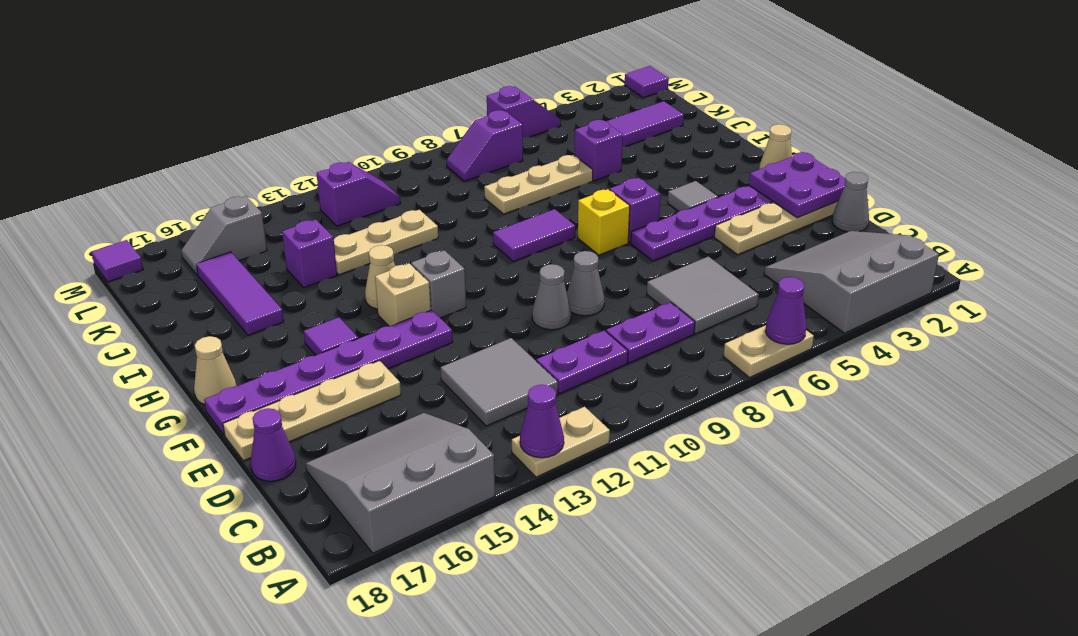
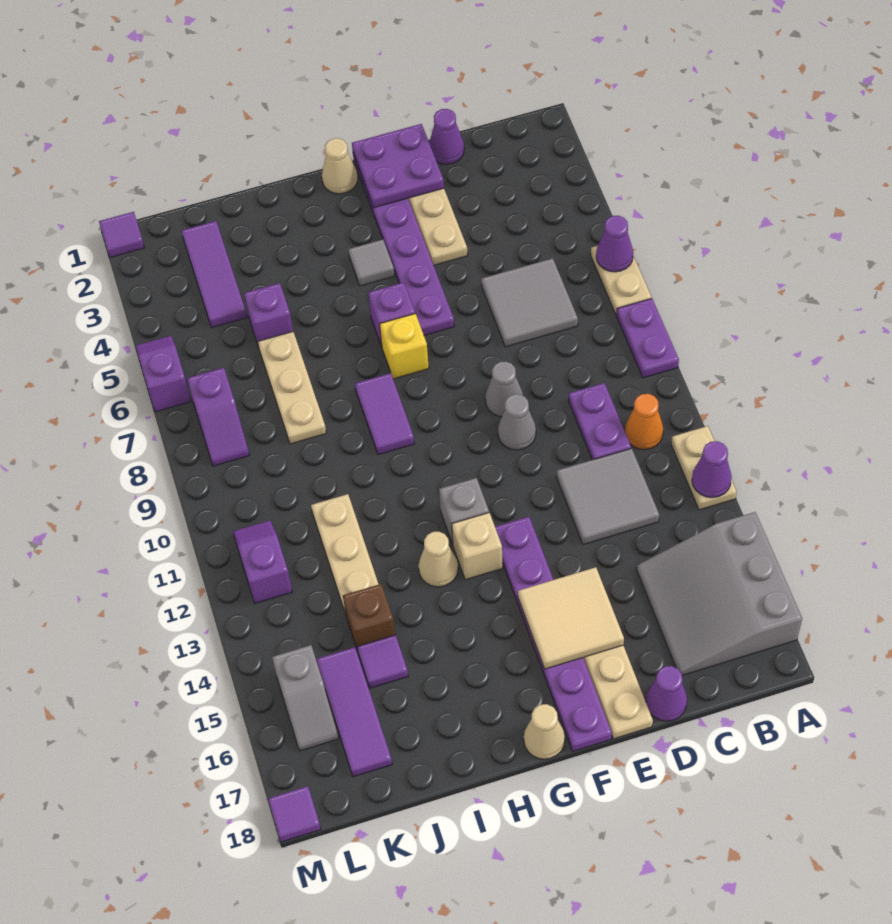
grey slope A2:C4 level 1 top A -> none
none -> orange cone B11 level 1
purple plate C8:C9 level 1 -> purple plate A8:A9 level 1
grey cone D1 level 1 -> purple cone D1 level 1
none -> tan tile E15:F16 level 2
purple tile G15 level 1 -> purple tile J15 level 1
purple tile I16:K16 level 1 -> purple tile K15:K17 level 1
purple brick J14 level 1 -> brown brick J14 level 1

